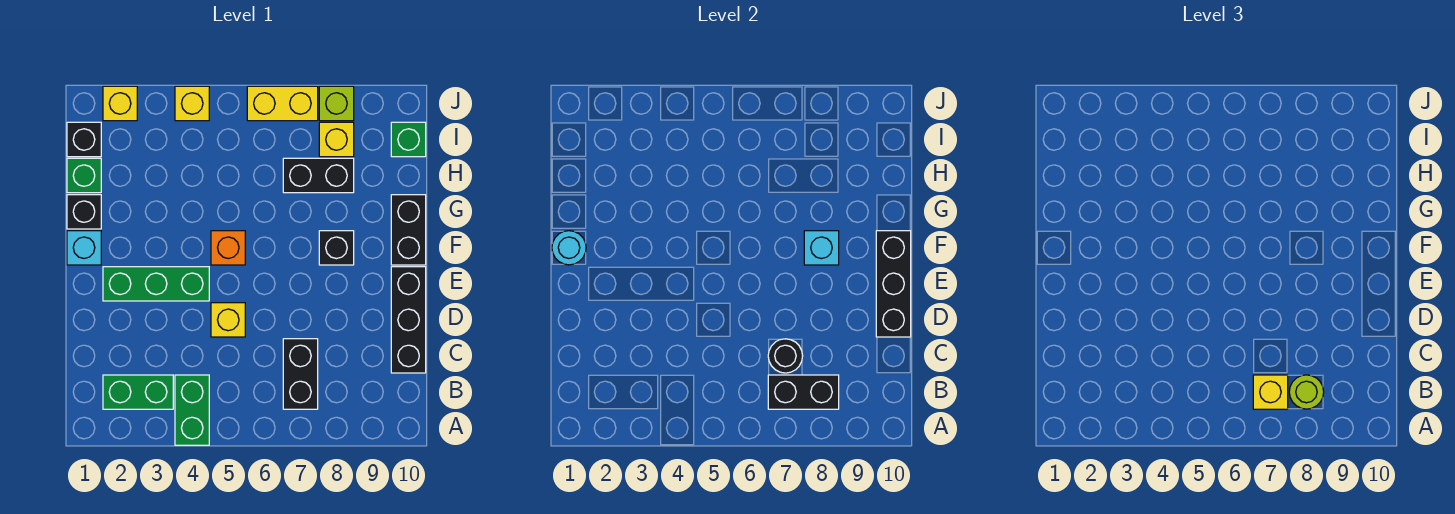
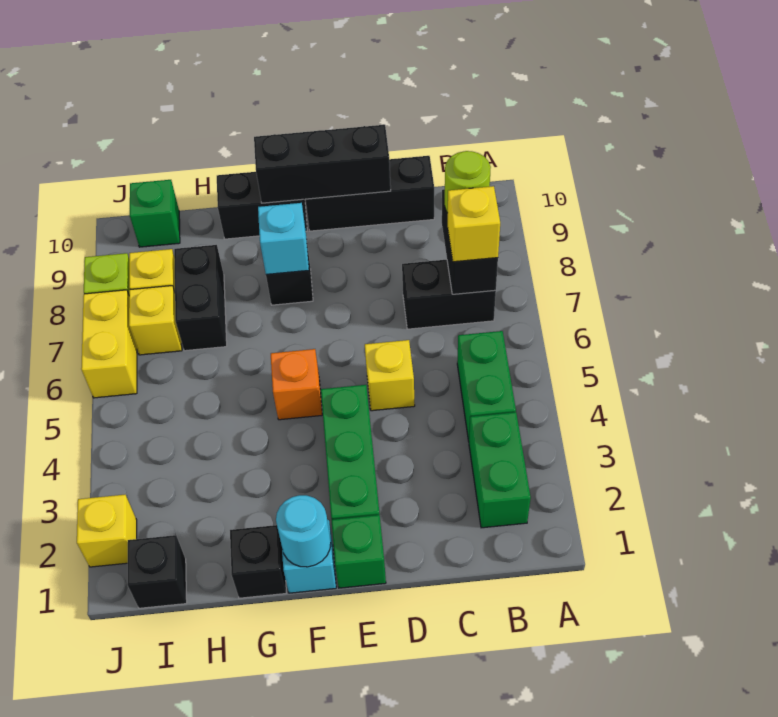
green brick A4:B4 level 1 -> green brick B4:B5 level 1
black round brick C7 level 2 -> none
green brick H1 level 1 -> green brick E1 level 1
yellow brick J4 level 1 -> yellow brick I7 level 1

